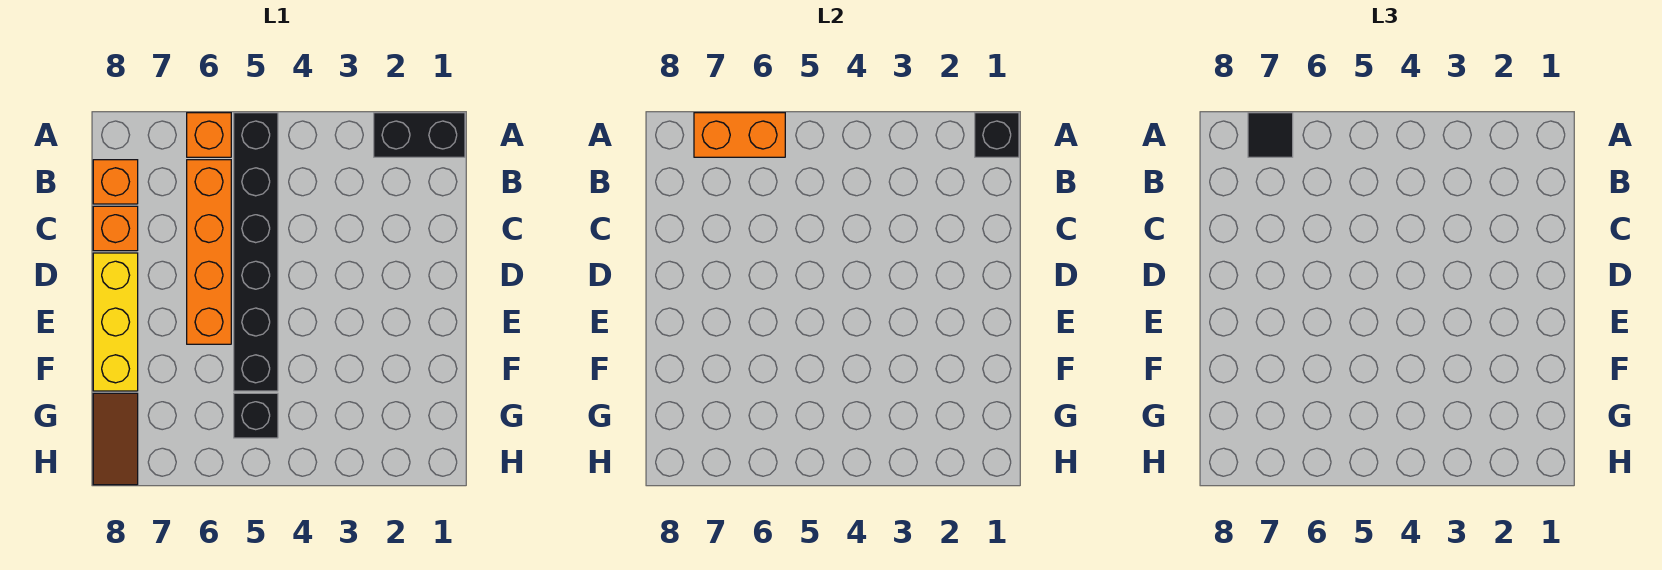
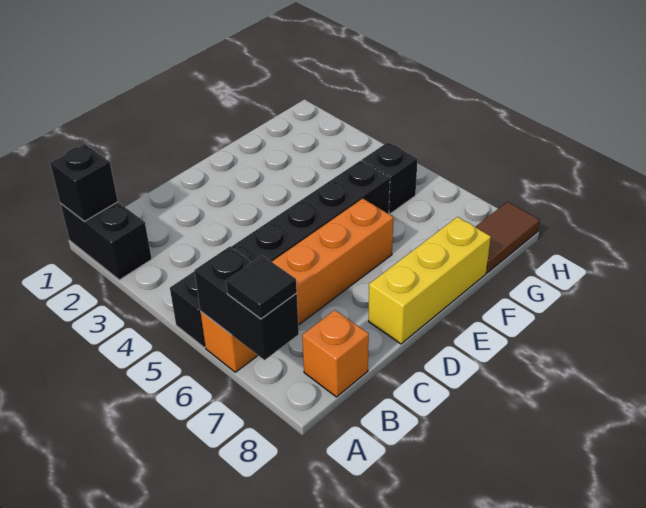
orange brick A6:A7 level 2 -> black brick A6:A7 level 2
orange brick C8 level 1 -> none

